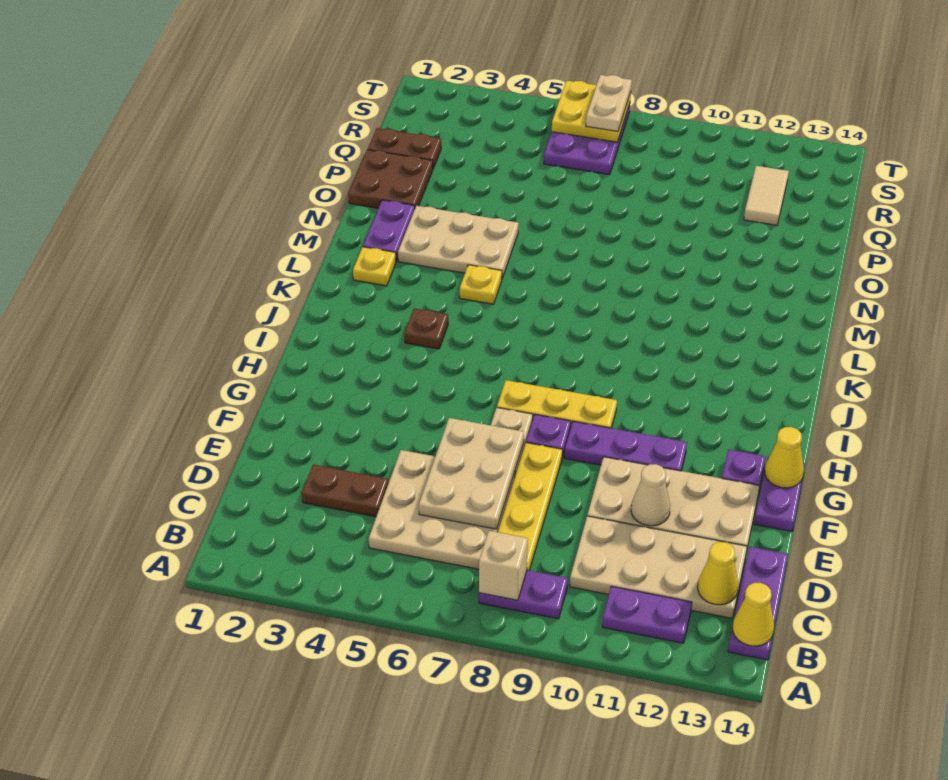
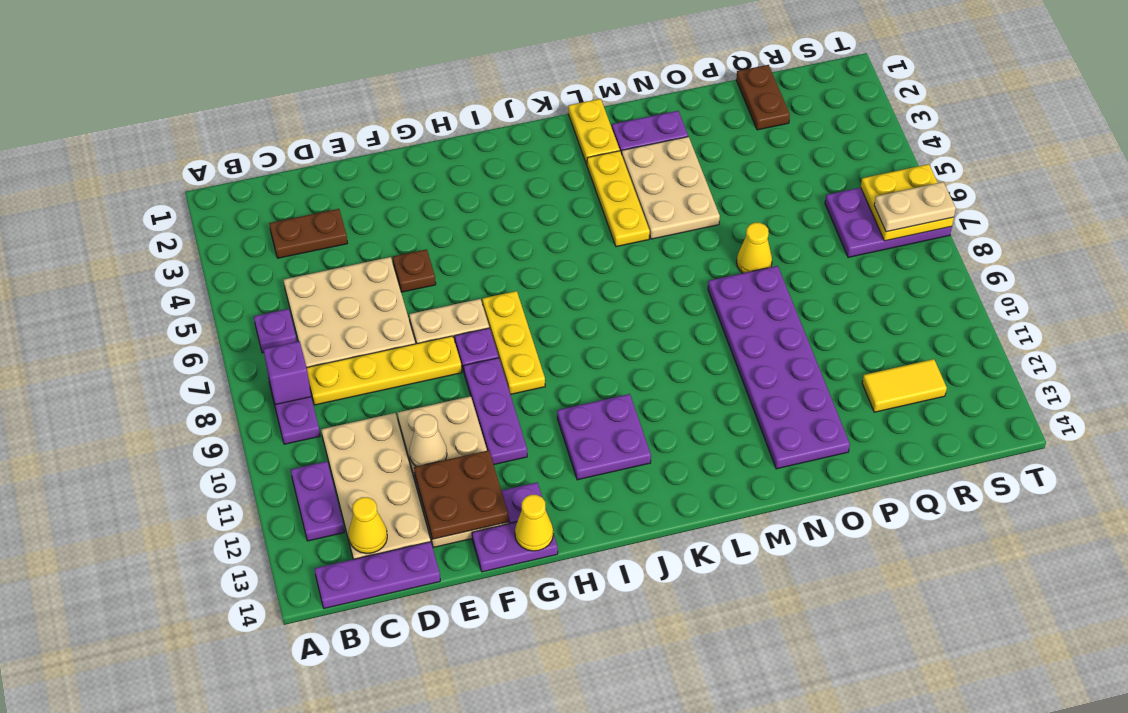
none -> purple plate B6 level 1
tan brick B8 level 2 -> purple brick B8 level 2
yellow cone B14 level 2 -> yellow cone O7 level 1
brown plate D3:D4 level 1 -> brown plate C3:D3 level 1
tan plate D6:F7 level 2 -> none
none -> purple plate I11:J12 level 1
brown plate J4 level 1 -> brown plate F5 level 1
yellow plate L2 level 1 -> yellow plate L1:L2 level 1
yellow plate L5 level 1 -> yellow plate L3:L5 level 1
none -> purple plate N8:O13 level 1
brown plate O1:P2 level 1 -> brown plate E12:F13 level 2
tan tile Q12:R12 level 1 -> yellow tile Q12:R12 level 1

